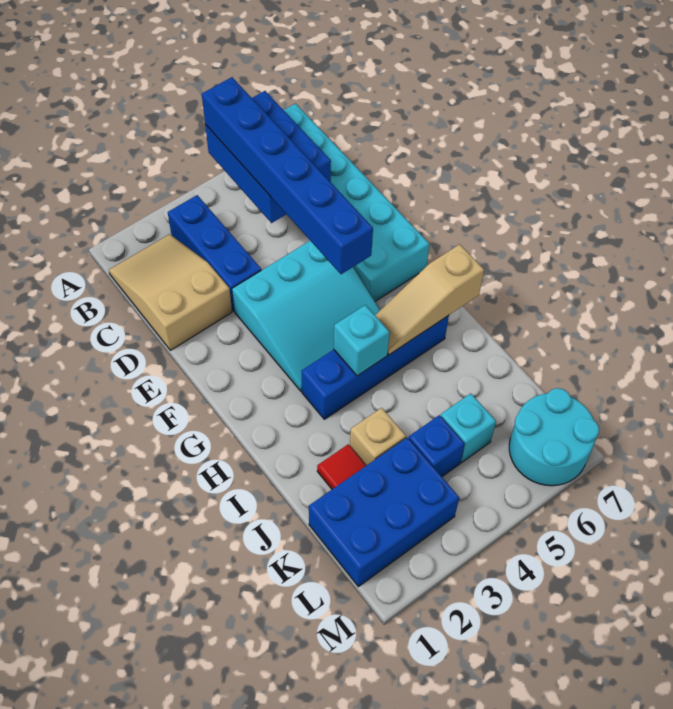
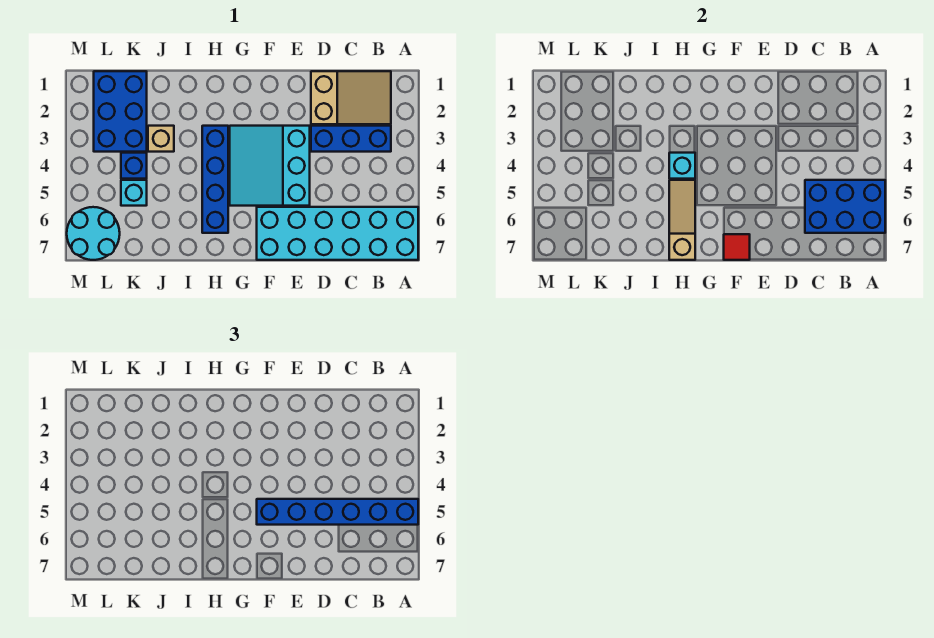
red tile J2 level 1 -> red tile F7 level 2

